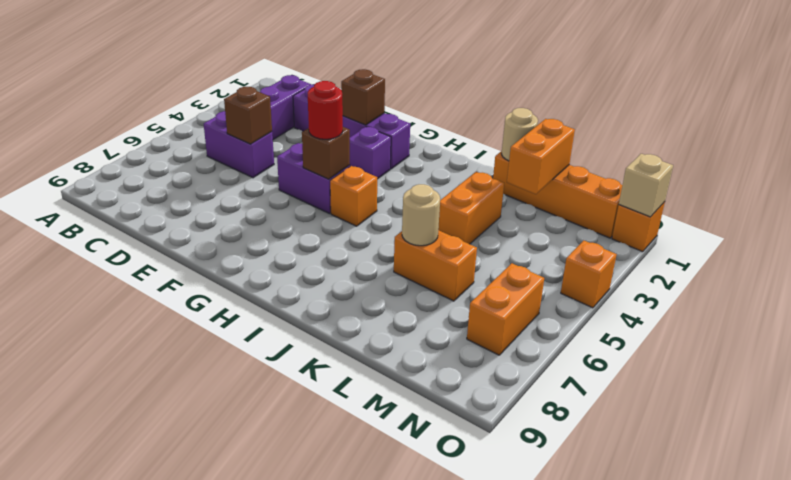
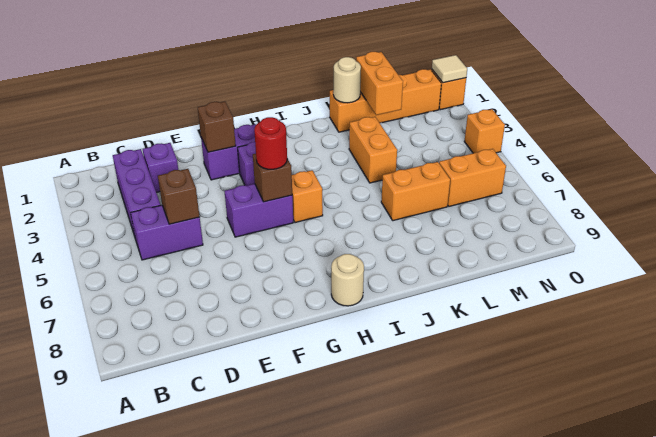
tan round brick K6 level 2 -> tan round brick H9 level 1
orange brick N6:N7 level 1 -> orange brick M6:N6 level 1
tan brick O1 level 2 -> tan tile O1 level 2

